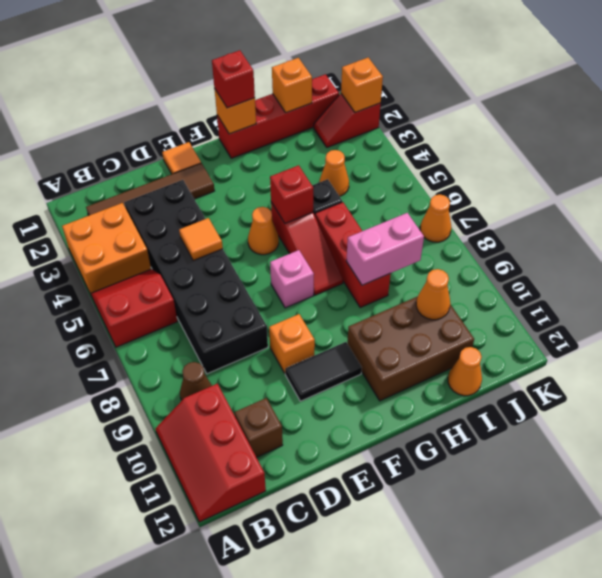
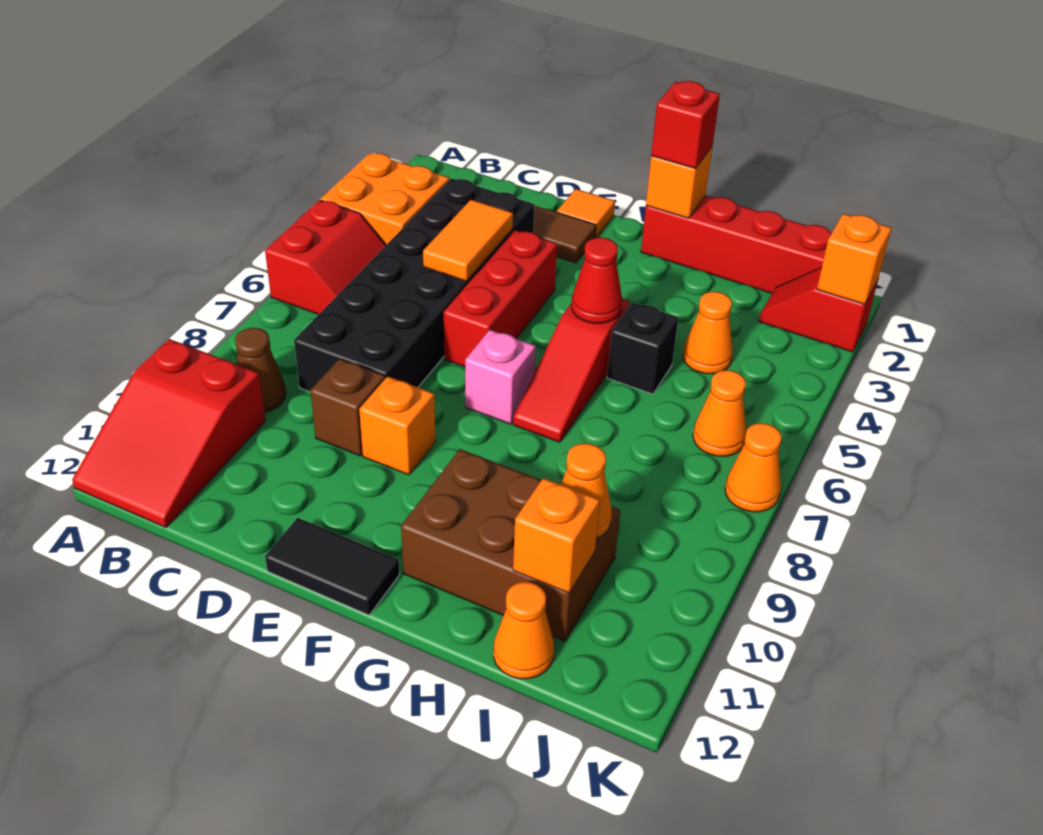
red slope A5:B6 level 1 top 6 -> red slope A5:B6 level 1 top A
red slope A10:B12 level 1 top B -> red slope A10:B12 level 1 top 10
brown brick C11 level 1 -> brown brick D9 level 1
orange tile D5 level 2 -> orange tile D4:D5 level 2
black tile E10:F10 level 1 -> black tile E12:F12 level 1
orange cone F5 level 1 -> orange cone J6 level 1
red brick G5 level 2 -> red cone G5 level 2
red brick H6:H8 level 1 -> red brick E4:E6 level 1
pink brick H8:I8 level 2 -> none
orange brick I1 level 2 -> orange brick I11 level 2

